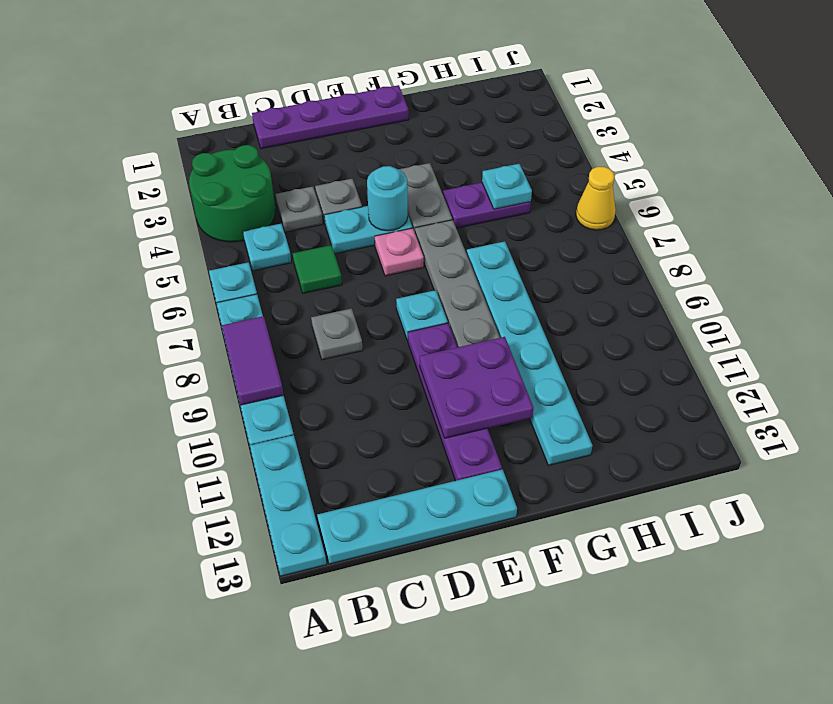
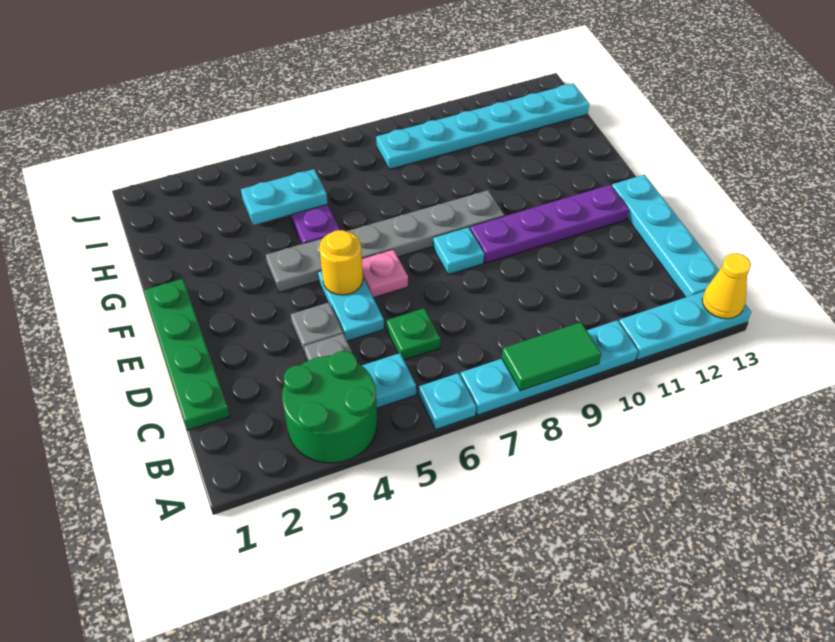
purple tile A8:A9 level 2 -> green tile A8:A9 level 2
purple plate C1:F1 level 1 -> green plate C1:F1 level 1
green tile C6 level 1 -> green plate C6 level 1
grey plate C8 level 1 -> none
cyan round brick E5 level 2 -> yellow round brick E5 level 2
purple plate E10:F11 level 2 -> none
cyan plate G7:G12 level 1 -> cyan plate I8:I13 level 1
cyan plate H5 level 2 -> cyan plate H4:H5 level 2
yellow cone J6 level 1 -> yellow cone A13 level 2

